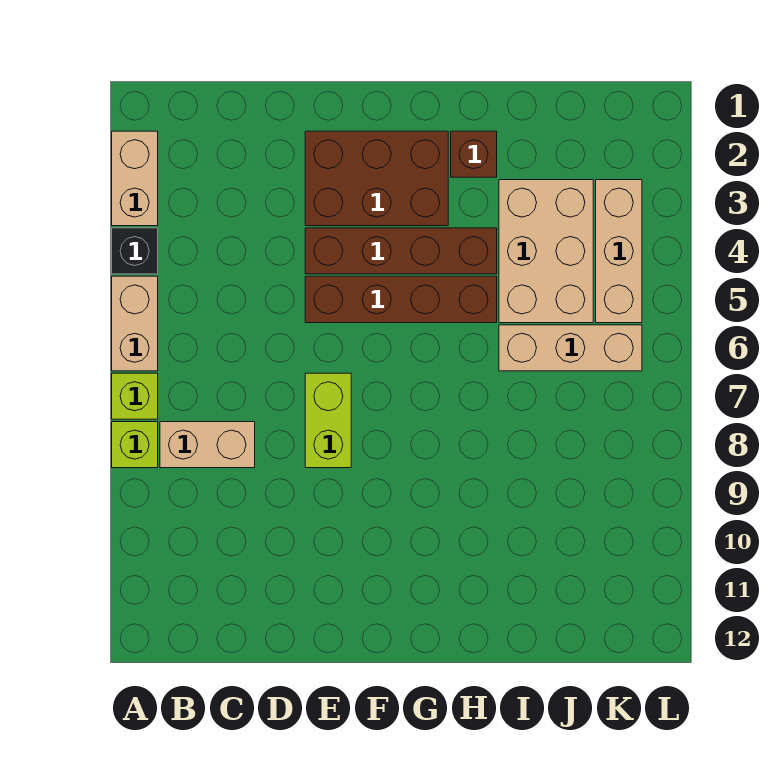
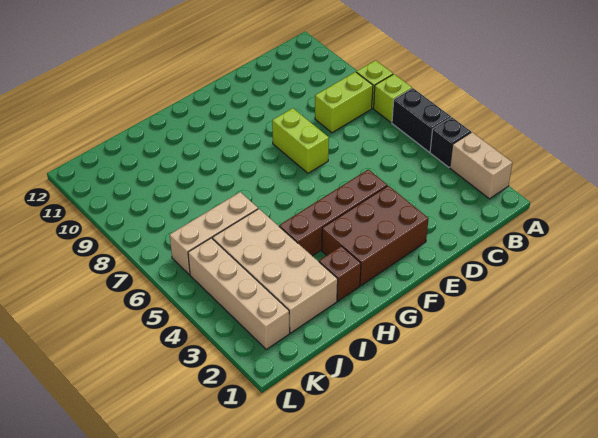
tan brick A5:A6 level 1 -> black brick A5:A6 level 1
tan brick B8:C8 level 1 -> lime brick B8:C8 level 1
brown brick E5:H5 level 1 -> none
tan brick I3:J5 level 1 -> tan brick I2:J5 level 1
tan brick K3:K5 level 1 -> tan brick K2:K5 level 1

